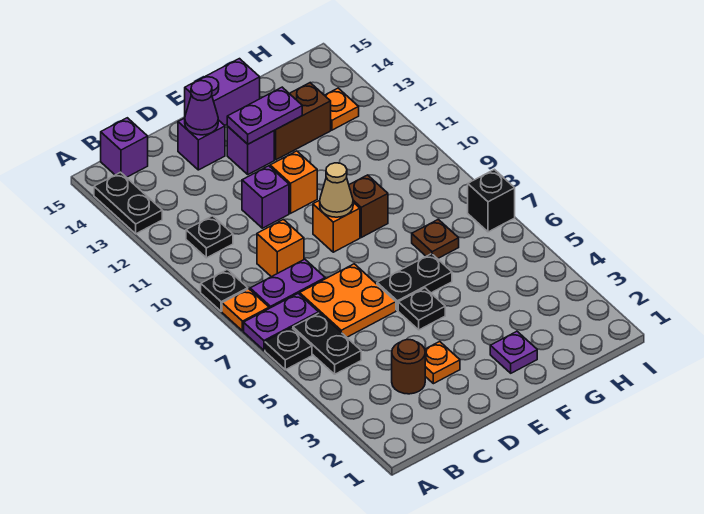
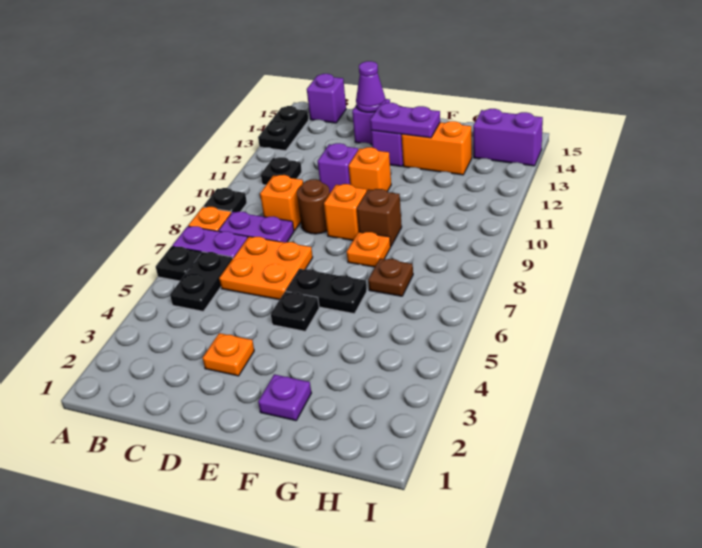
brown round brick C3 level 1 -> brown round brick D9 level 1
tan cone E9 level 2 -> none
purple brick E15:F15 level 1 -> purple brick H14:I14 level 1
brown brick F13:G13 level 1 -> orange brick F13:G13 level 1
orange plate H13 level 1 -> orange plate F8 level 1
black brick I7 level 1 -> none

